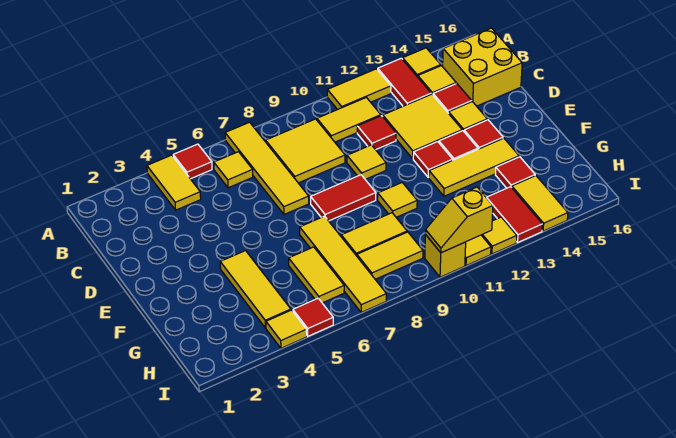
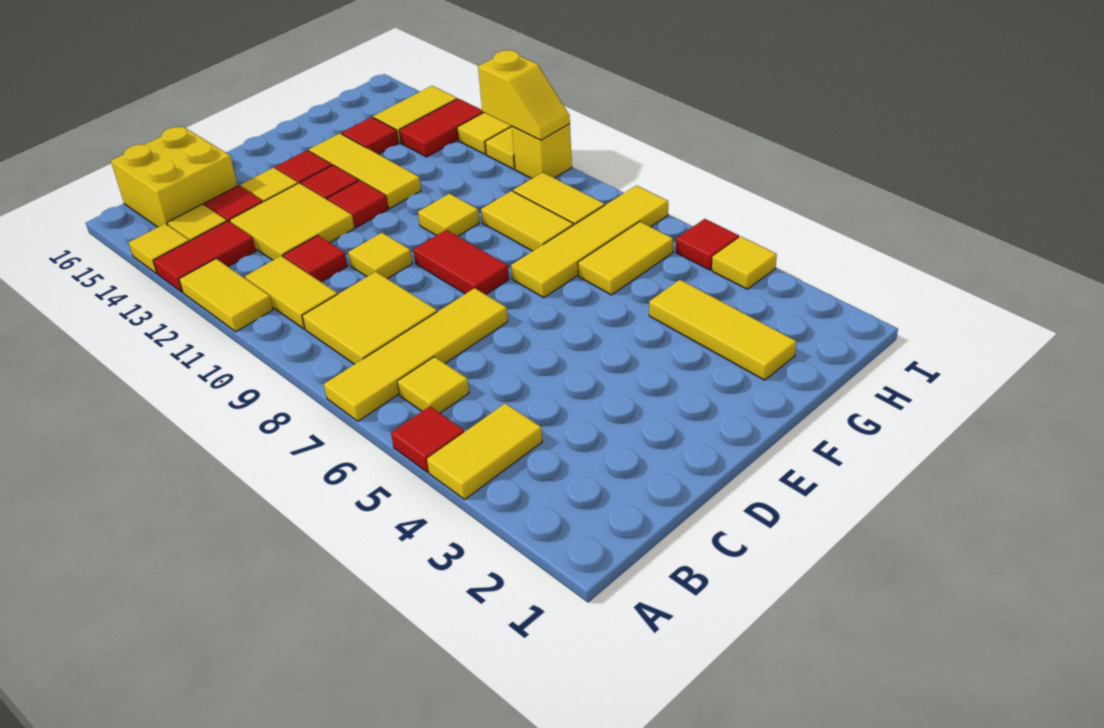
yellow tile F4:H4 level 1 -> yellow tile G2:G4 level 1

